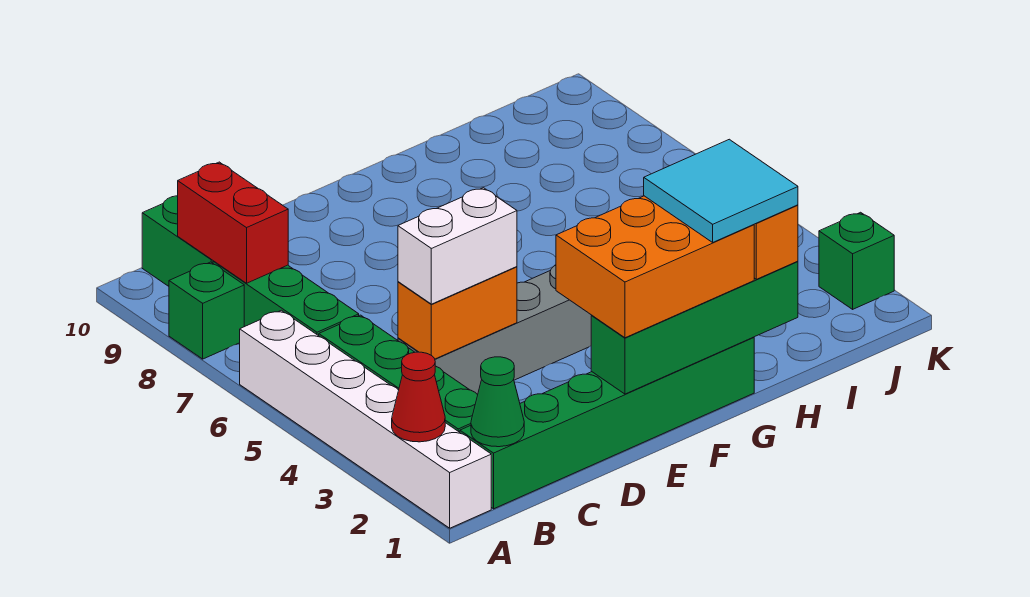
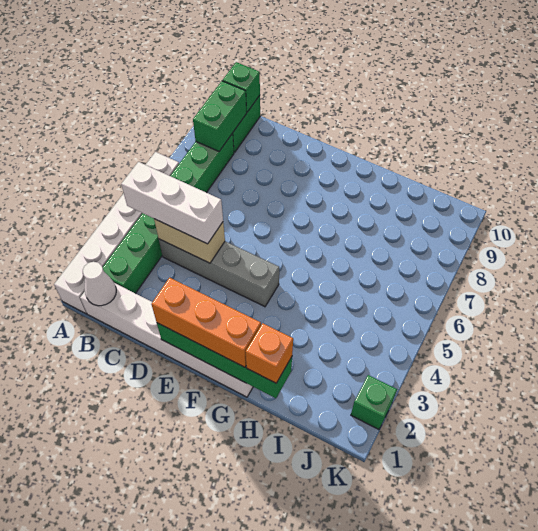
red cone A2 level 2 -> none
green brick A8 level 1 -> green brick B10 level 2
green brick B1:G1 level 1 -> white brick B1:G1 level 1
green cone B1 level 2 -> white cone B1 level 2
red brick B8:B9 level 2 -> green brick B8:B9 level 2
orange brick C4:D4 level 2 -> tan brick C4:D4 level 2
white brick C4:D4 level 3 -> white brick B4:D4 level 3
orange brick E1:G2 level 3 -> orange brick E1:G1 level 3
cyan tile G1:H2 level 4 -> none

